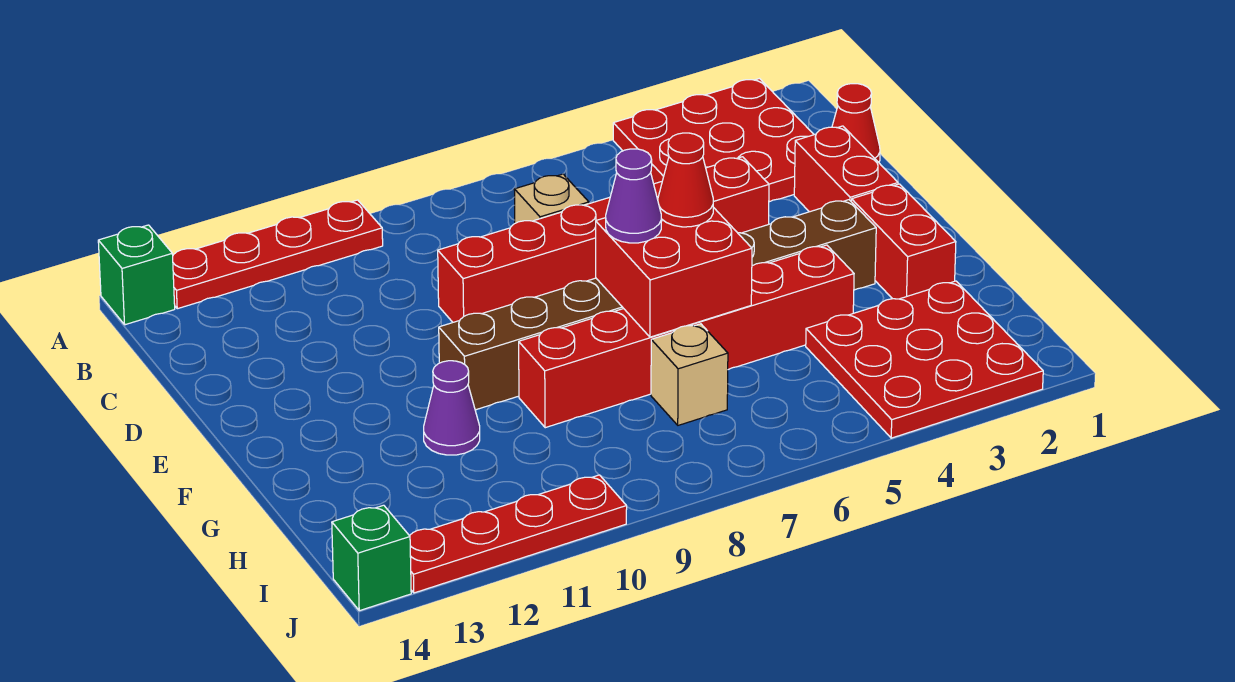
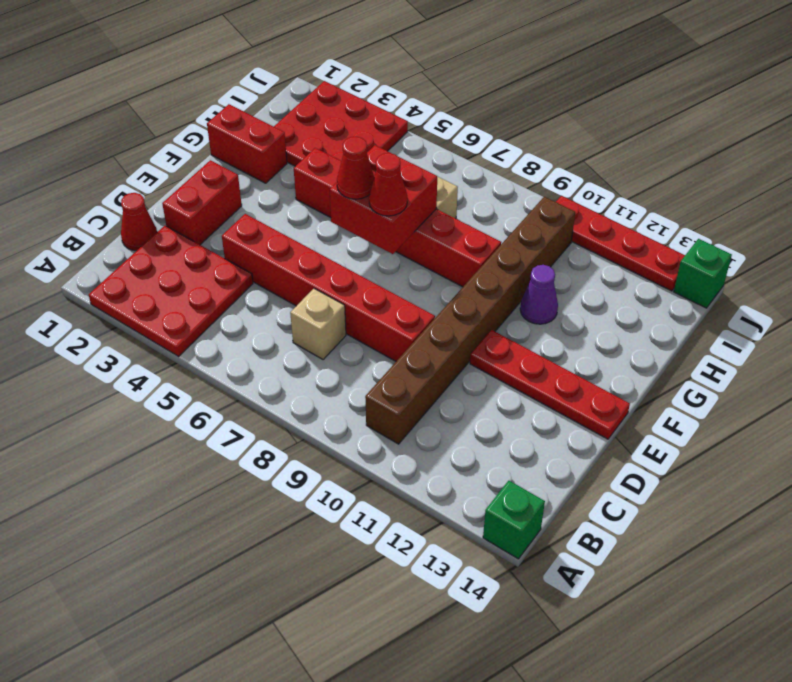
red plate A10:A13 level 1 -> red plate E11:E14 level 1
red brick F2:G2 level 1 -> red brick G1:G2 level 1
brown brick F3:F10 level 1 -> brown brick B10:I10 level 1
purple cone F7 level 3 -> red cone F7 level 3

